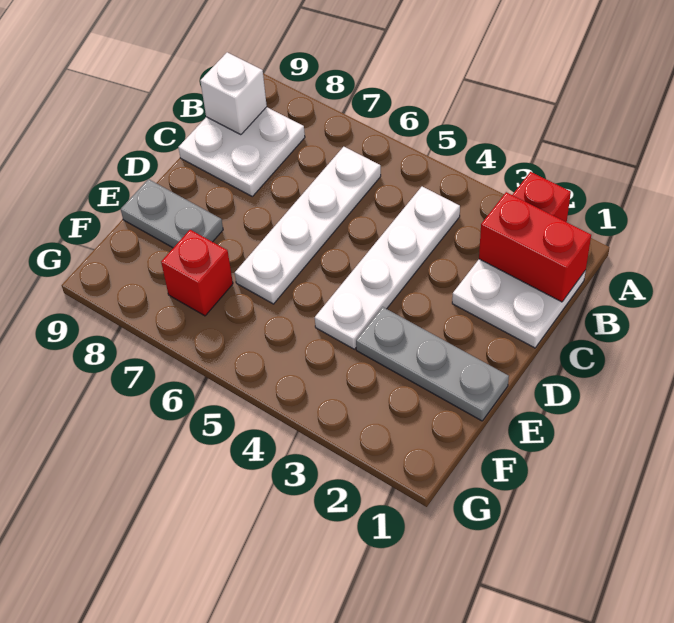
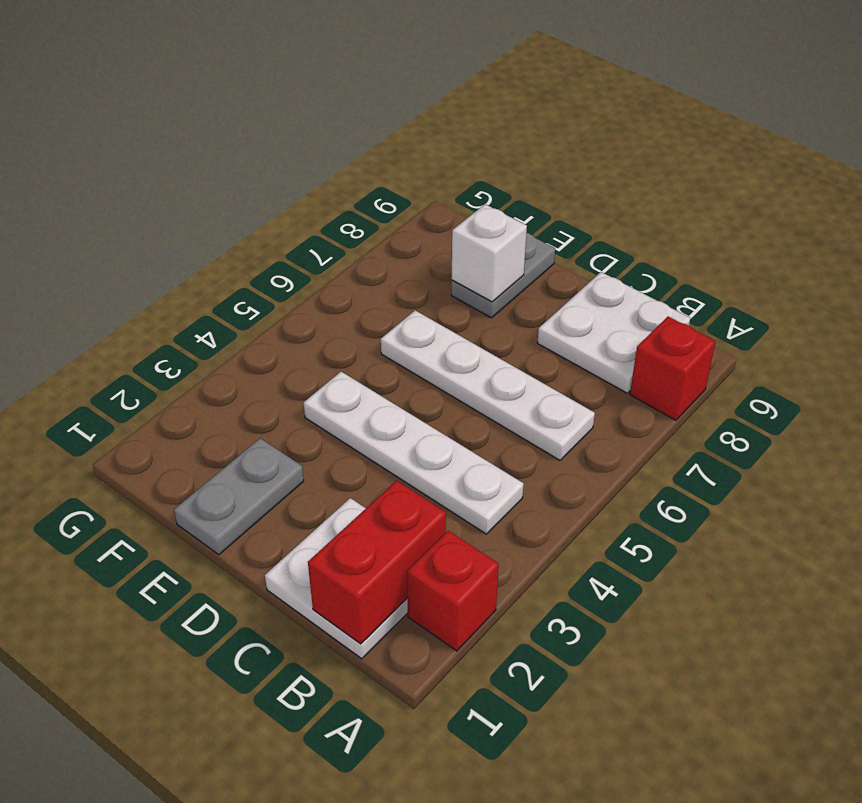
white brick B9 level 2 -> white brick E8 level 2
grey plate E1:E3 level 1 -> grey plate E1:E2 level 1
red brick F7 level 1 -> red brick A8 level 1

